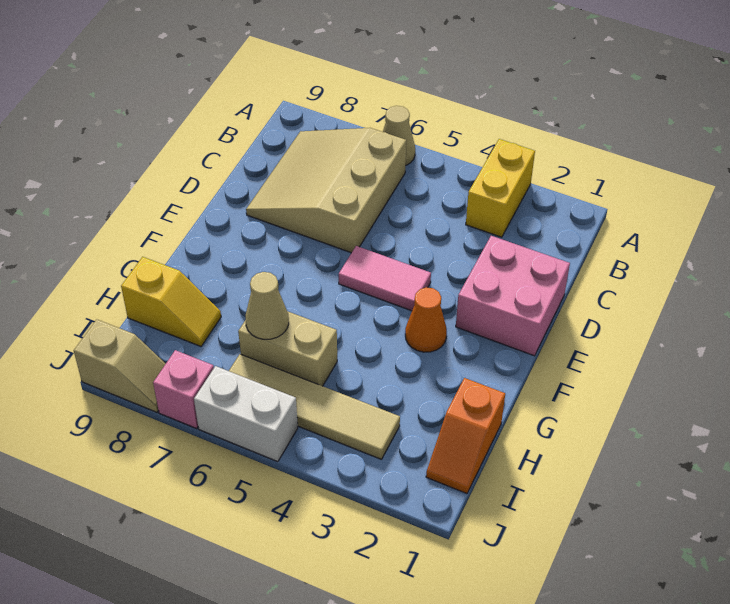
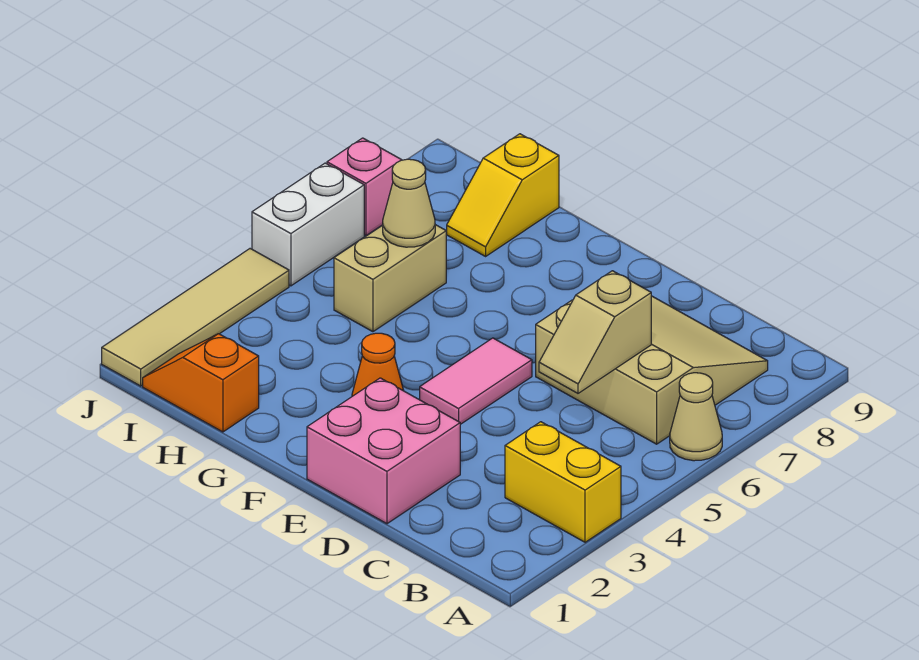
tan tile I3:I6 level 1 -> tan tile J1:J4 level 1
tan slope J8:J9 level 1 top 9 -> tan slope C5:C6 level 2 top 6

